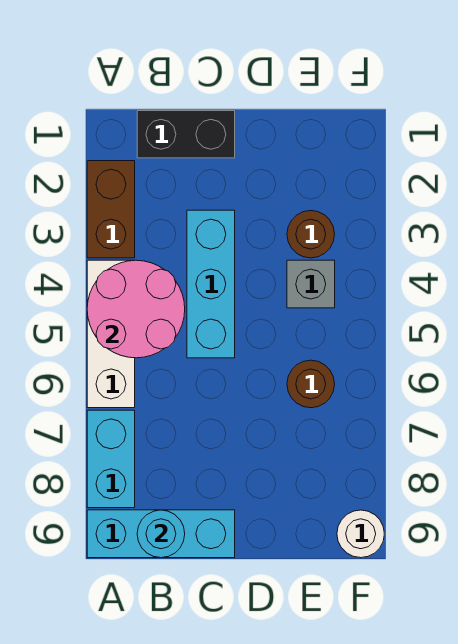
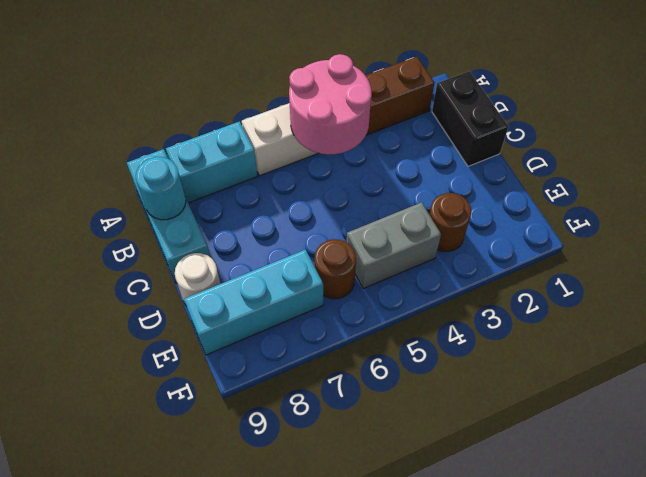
cyan brick C3:C5 level 1 -> cyan brick E7:E9 level 1
grey brick E4 level 1 -> grey brick E4:E5 level 1
white round brick F9 level 1 -> white round brick D9 level 1

